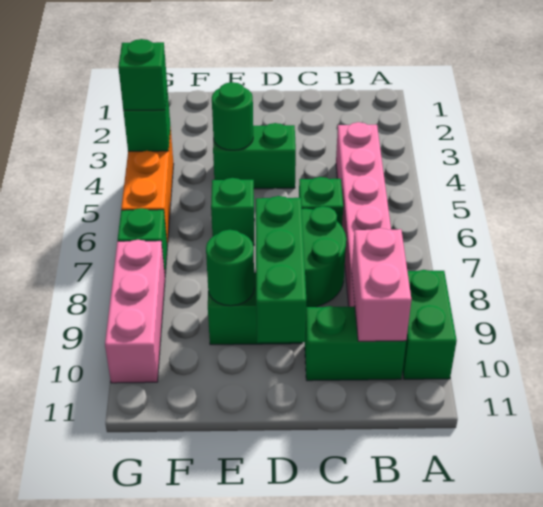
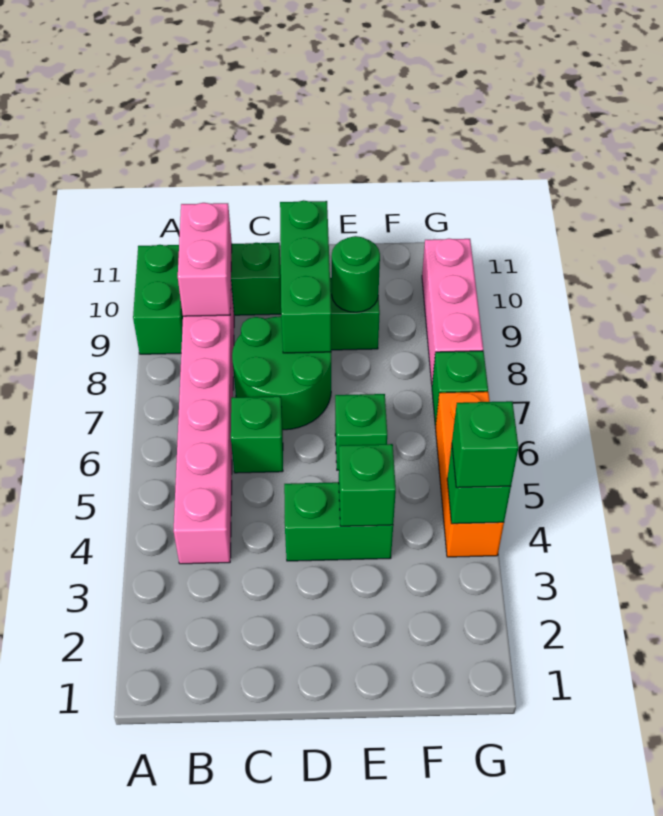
green round brick E4 level 2 -> green brick E4 level 2

